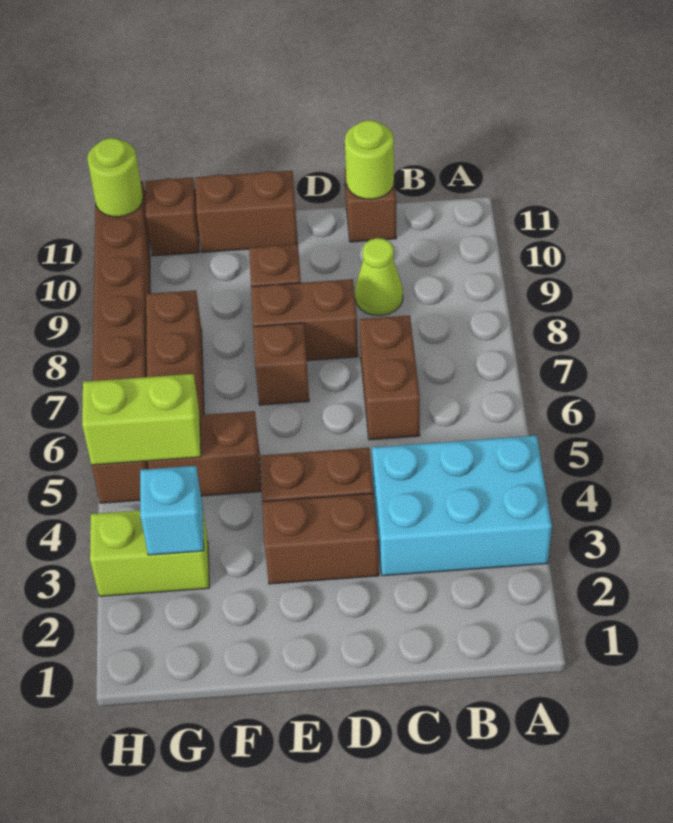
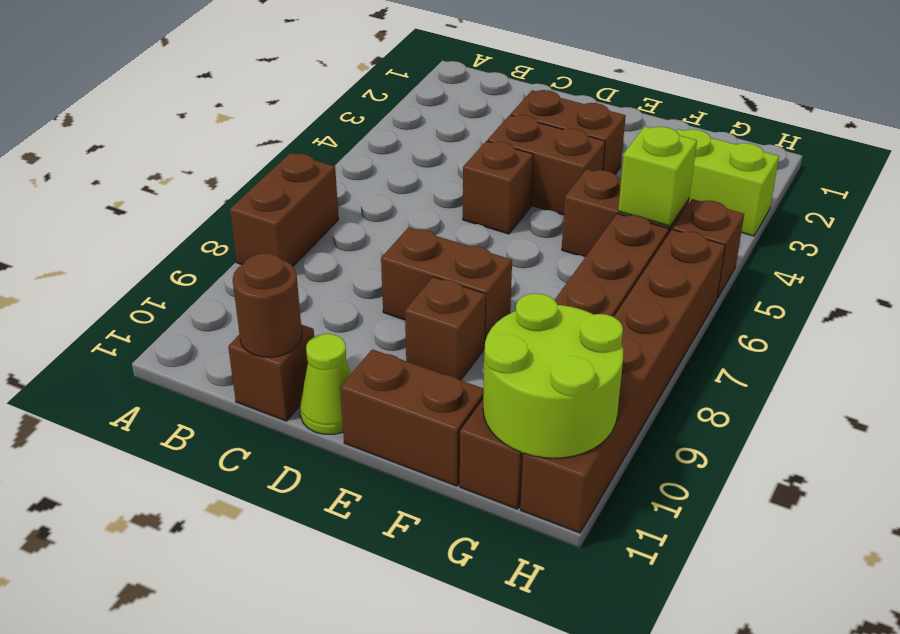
cyan brick A3:C4 level 1 -> none
brown brick C6:C7 level 1 -> brown brick A7:A8 level 1
lime cone C9 level 1 -> lime cone D11 level 1
lime round brick C11 level 2 -> brown round brick C11 level 2
brown brick E7 level 1 -> brown brick D5 level 1
cyan brick G3 level 2 -> none
lime brick G5:H5 level 2 -> lime brick G5 level 2
lime round brick H11 level 2 -> lime round brick G10:H11 level 2

